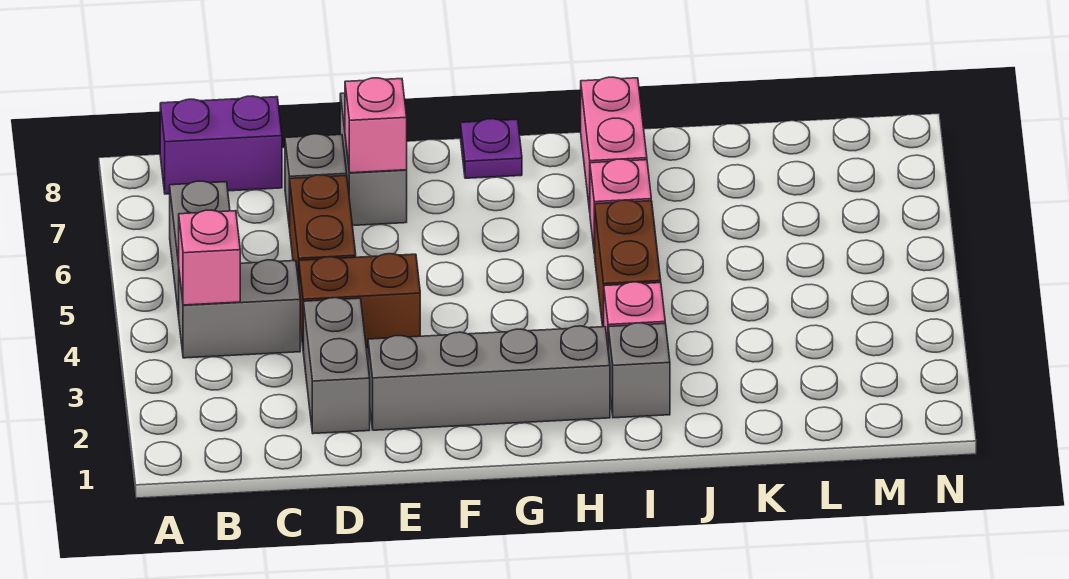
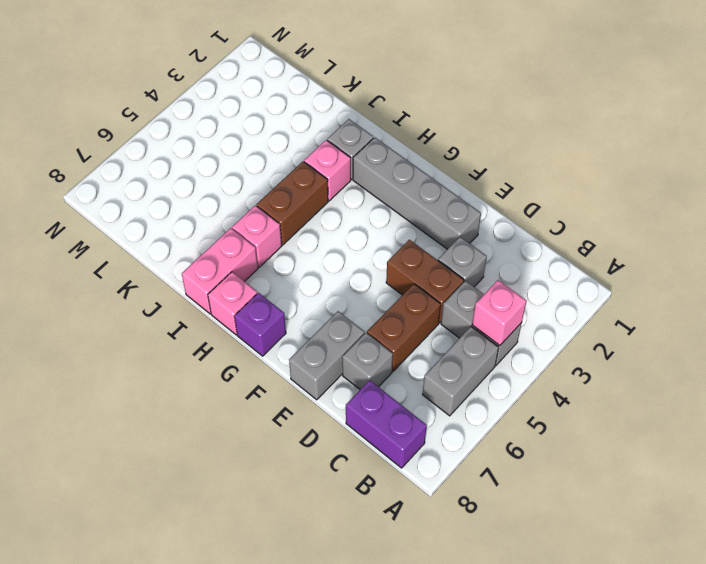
grey brick D2:D3 level 1 -> grey brick D3 level 1
pink brick E7 level 2 -> pink brick H8 level 1
purple plate G8 level 1 -> purple brick G8 level 1

